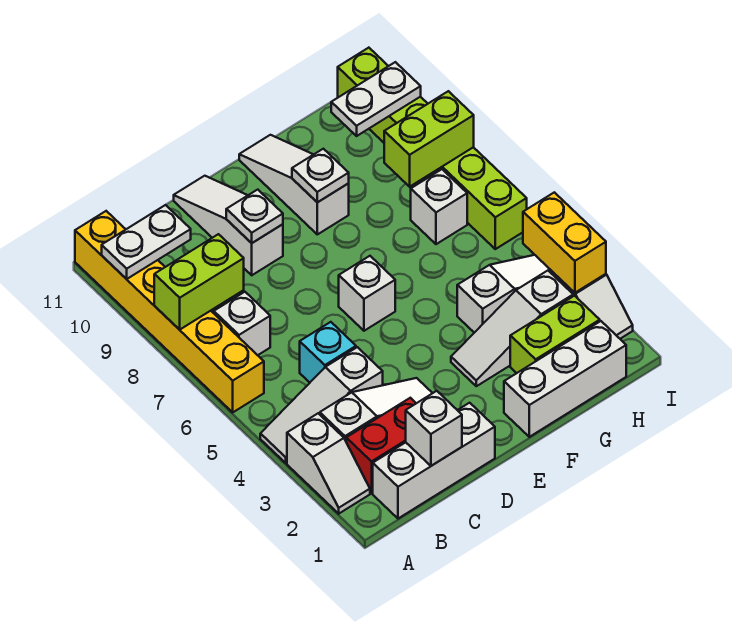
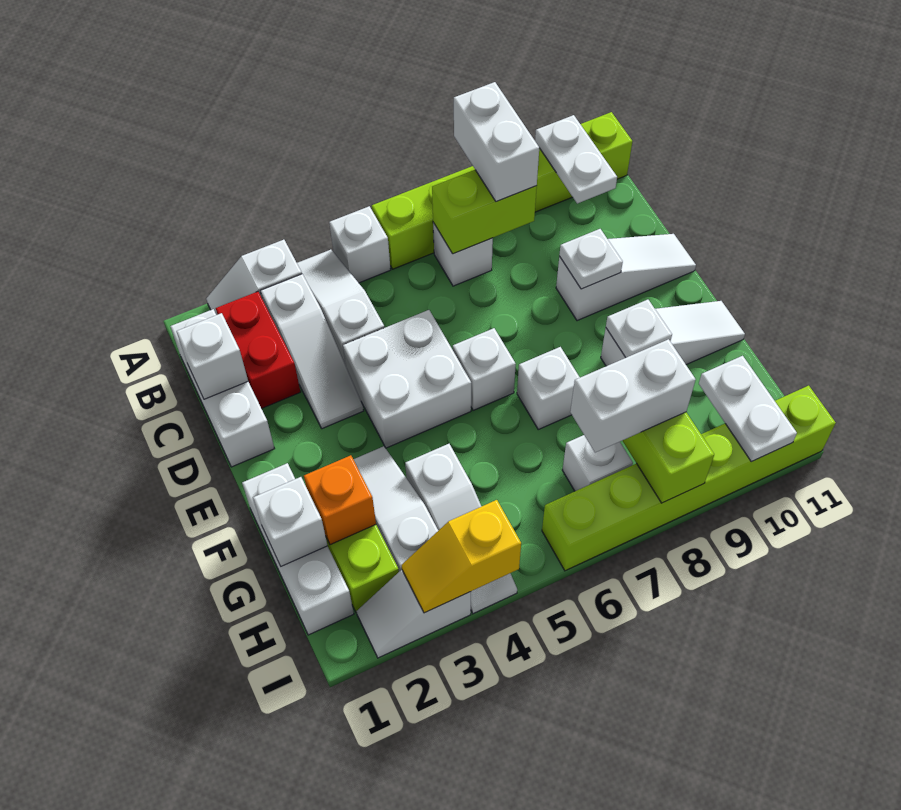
none -> white brick A5 level 1
yellow brick A6:A11 level 1 -> lime brick A6:A11 level 1
lime brick A8:B8 level 2 -> lime brick B7:B8 level 2
none -> white brick A8:B8 level 3
cyan brick C5 level 1 -> none
none -> white brick D4:E5 level 1
none -> white brick F7 level 1
none -> white brick G1 level 2
none -> orange brick G2 level 2
none -> white brick H7:H8 level 3
yellow brick I3:I4 level 2 -> yellow slope I3:I4 level 2 top 4

